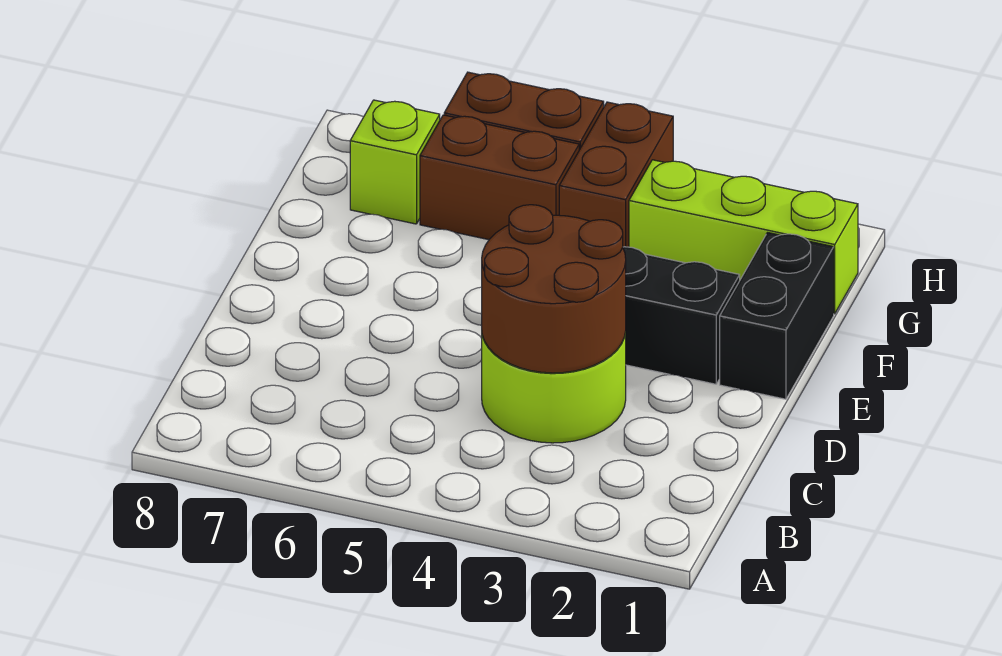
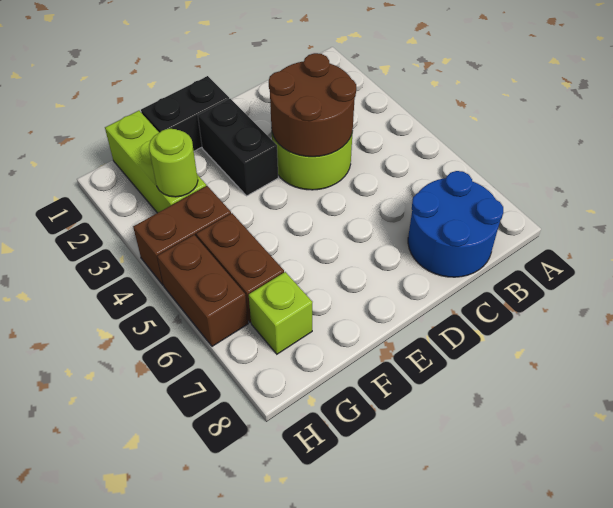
none -> blue round brick B7:C8 level 1
none -> lime round brick G3 level 2

